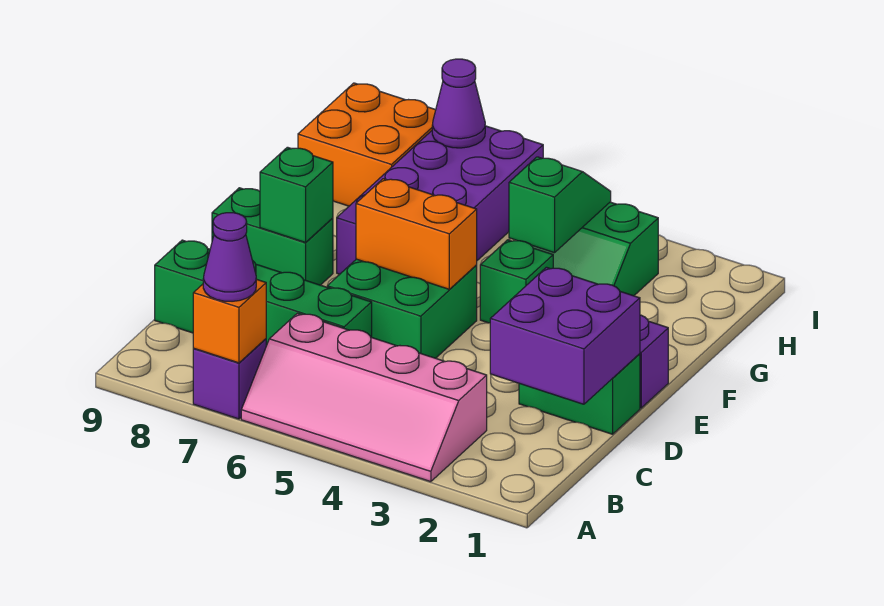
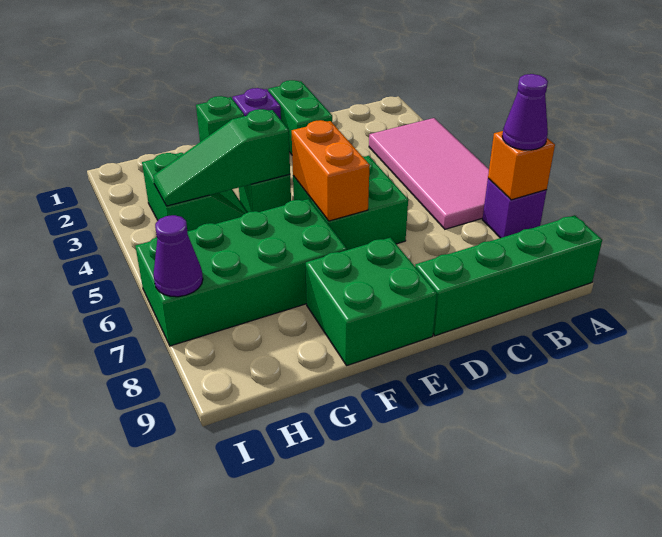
pink slope A3:B6 level 1 top B -> pink tile A3:B6 level 1
purple brick C1:D2 level 2 -> none
green brick C6:C9 level 1 -> green brick A9:D9 level 1
green brick E8:E9 level 1 -> green brick E8:F9 level 1
green brick E8 level 2 -> green brick F1 level 1
purple brick F6:I7 level 1 -> green brick F6:I7 level 1
green slope G4:H4 level 2 top G -> green slope F4:H4 level 2 top F
orange brick H8:I9 level 1 -> none

